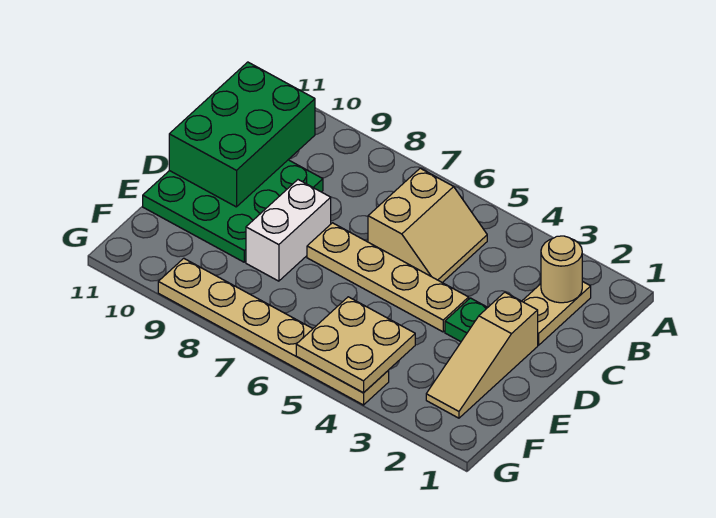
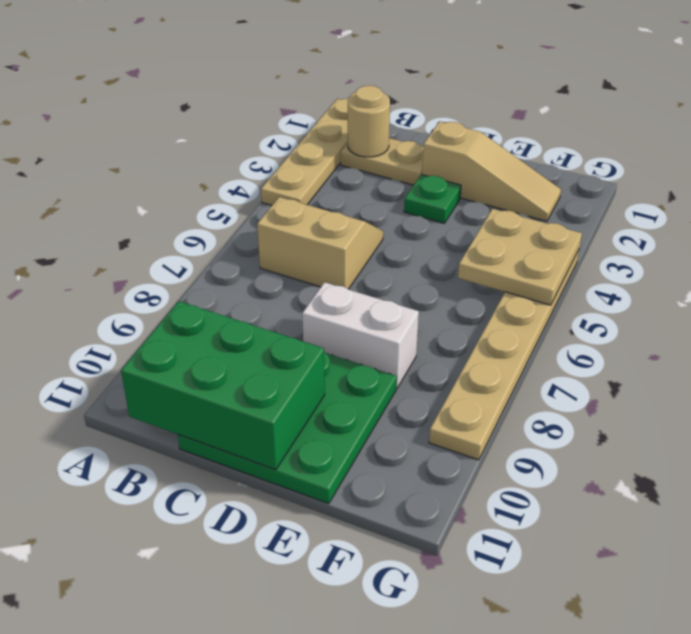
tan plate D4:D7 level 1 -> tan plate A1:A4 level 1

